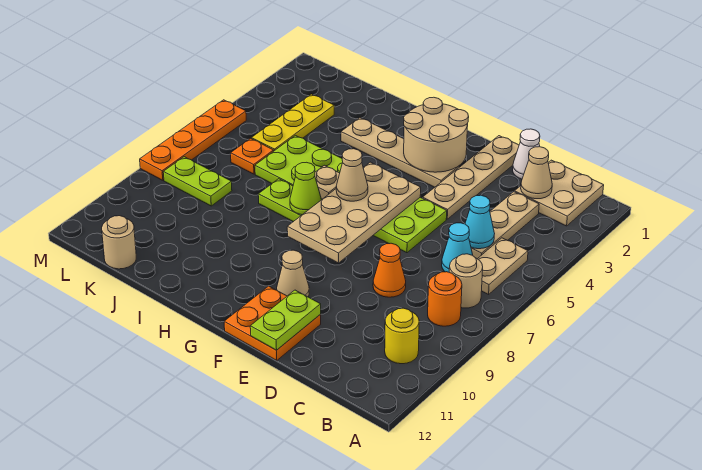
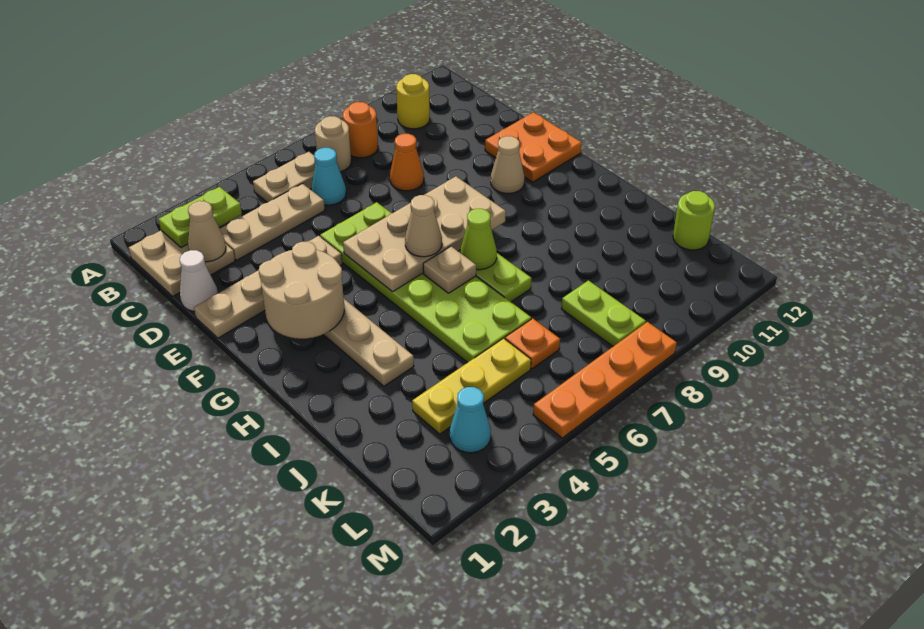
cyan cone C5 level 2 -> cyan cone L3 level 1
lime plate E11:E12 level 2 -> lime plate B2:B3 level 2
tan round brick K12 level 1 -> lime round brick K12 level 1

